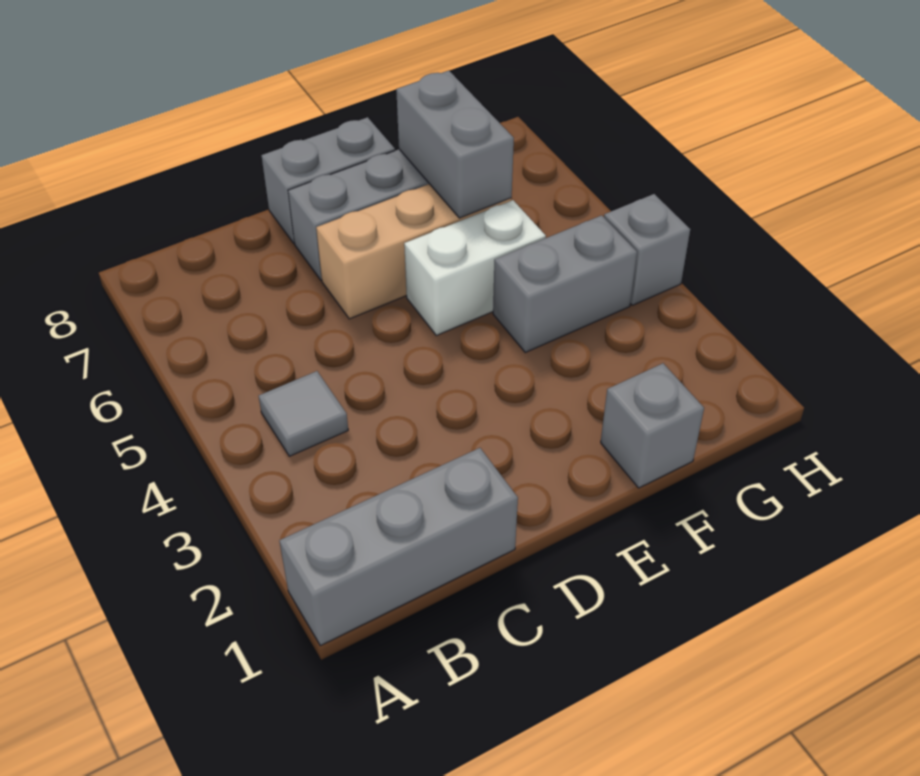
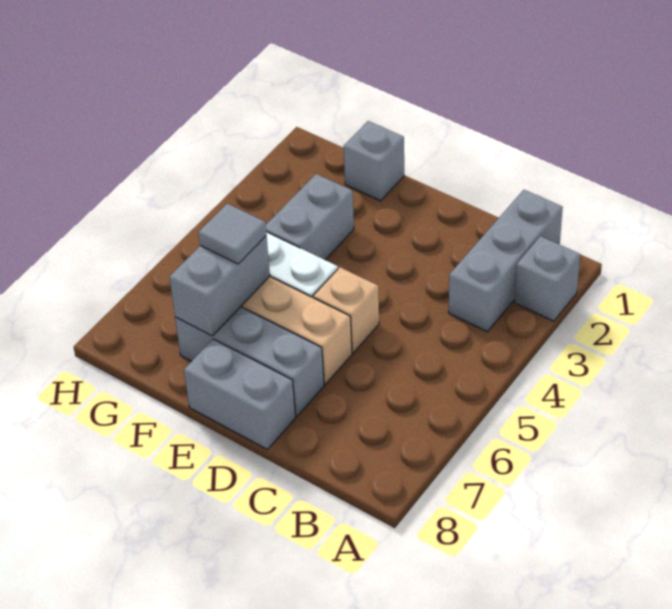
grey brick A1:C1 level 1 -> grey brick B1:B3 level 1
grey tile B4 level 1 -> grey tile F6 level 3
none -> tan brick D5 level 1
grey brick F4:G4 level 1 -> grey brick F3:F4 level 1
grey brick H4 level 1 -> grey brick A2 level 1

